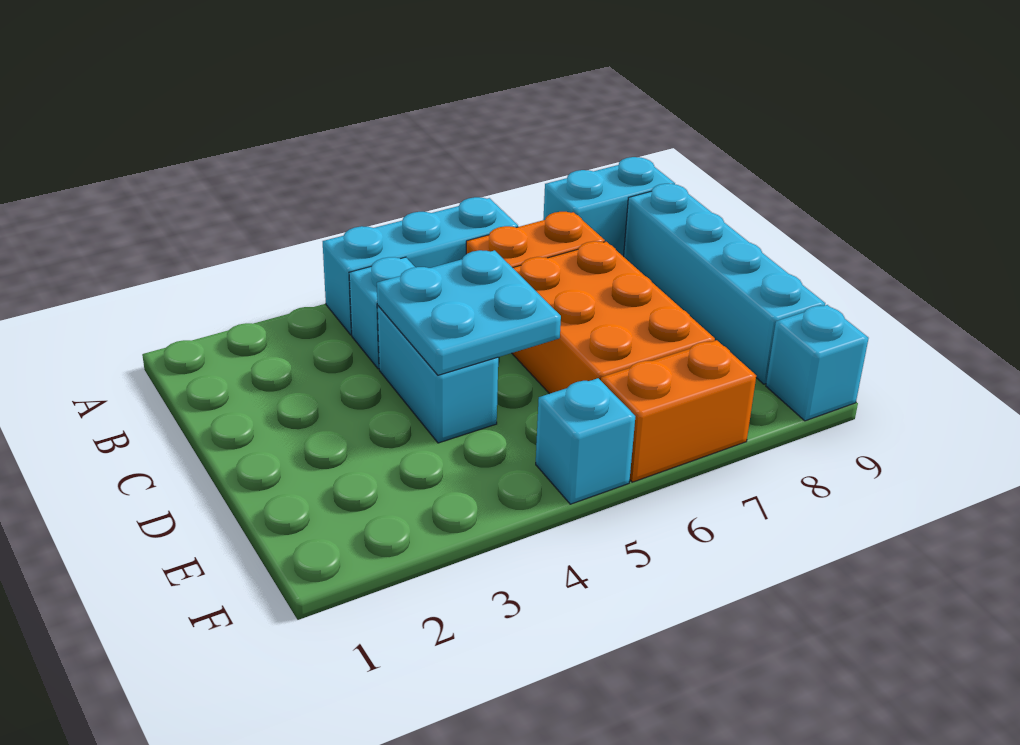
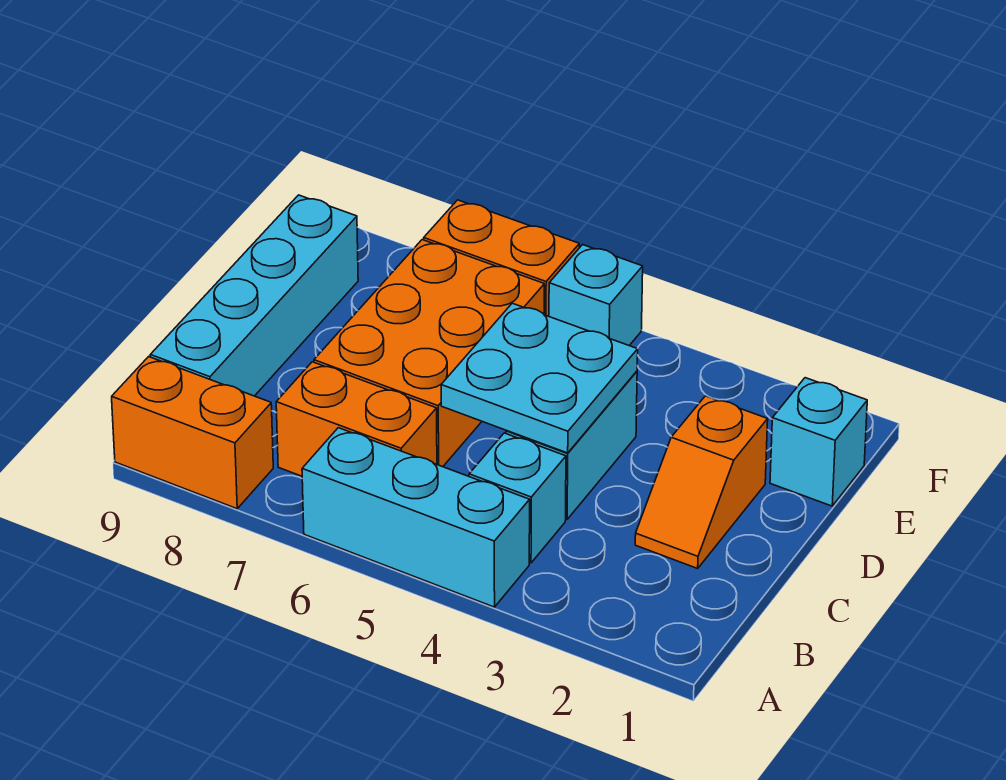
cyan brick A8:A9 level 1 -> orange brick A8:A9 level 1
none -> orange slope C2:D2 level 1 top D
cyan brick F9 level 1 -> cyan brick E1 level 1

